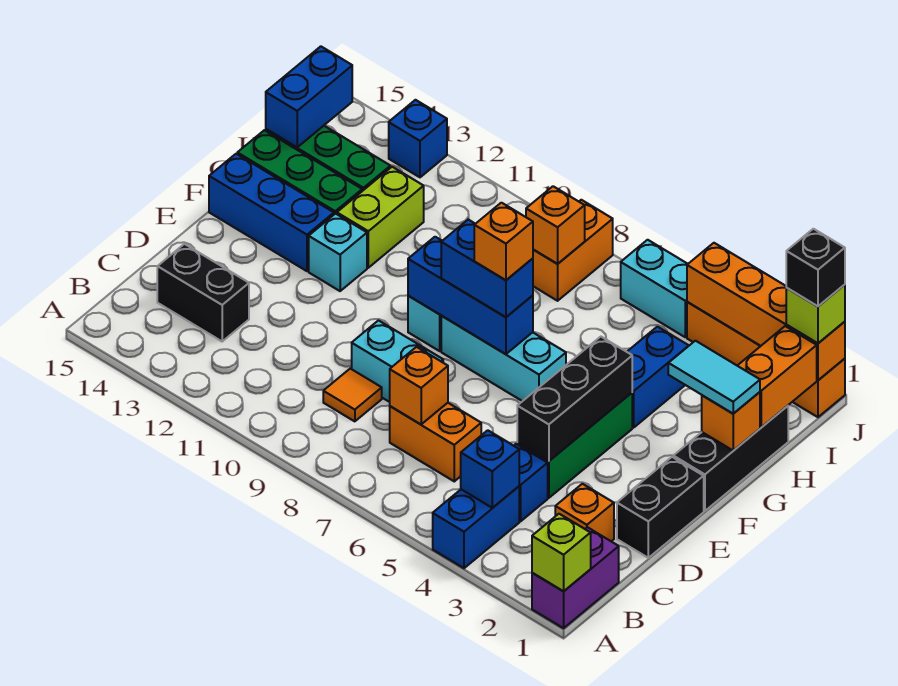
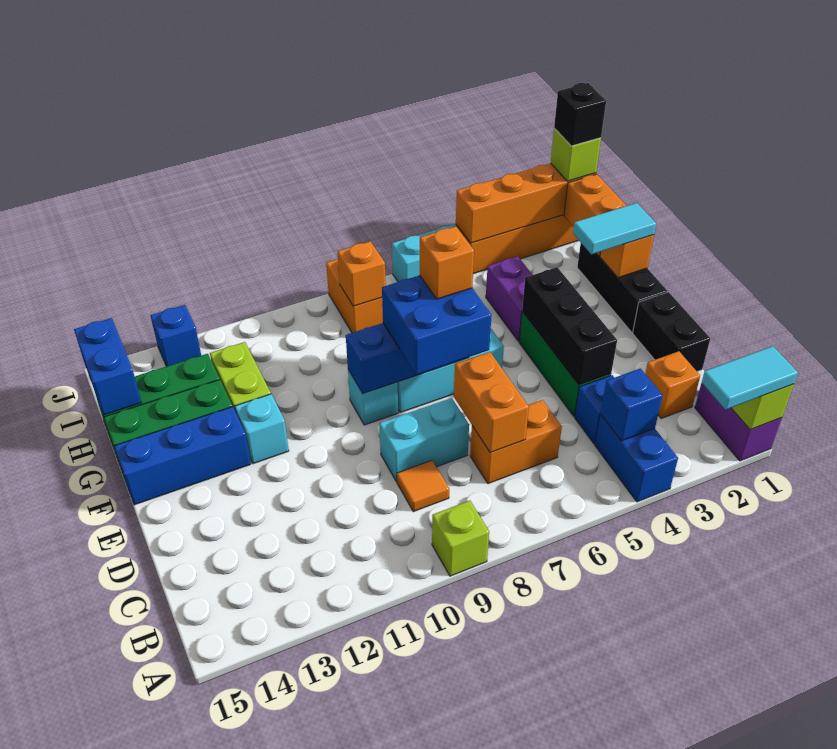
none -> cyan tile A1:A2 level 3
none -> lime brick A9 level 1
orange brick C7 level 2 -> orange brick C7:D7 level 2
black brick C13:C14 level 1 -> none
blue brick F7:F8 level 3 -> blue brick E7:F8 level 3
blue brick G4:H4 level 1 -> purple brick G4:H4 level 1

